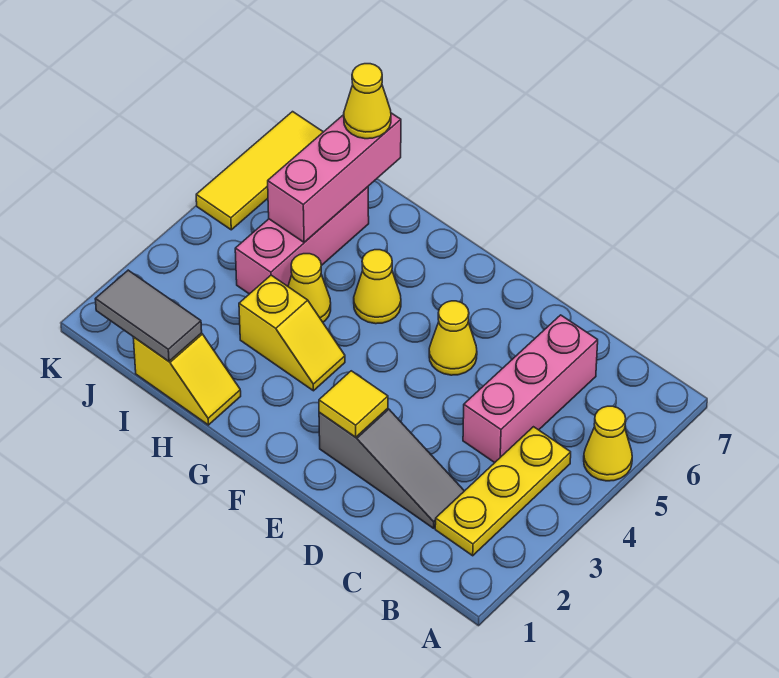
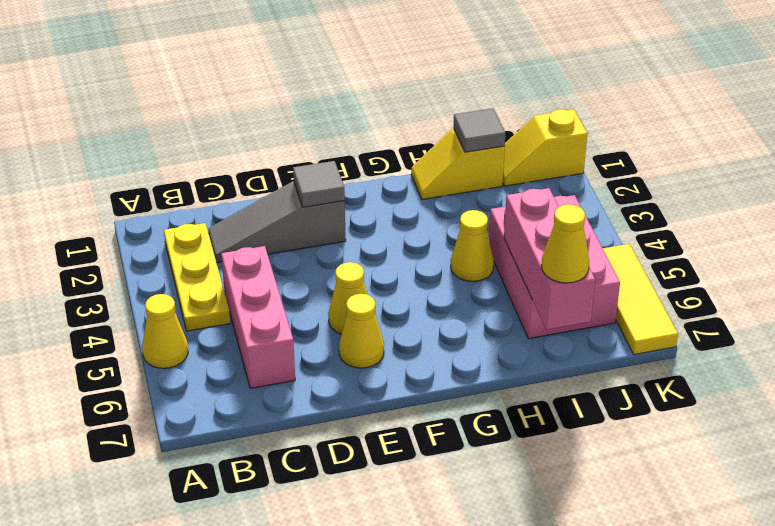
yellow tile E2 level 2 -> grey tile E2 level 2
yellow slope G3:H3 level 1 top H -> yellow slope J1:K1 level 1 top K
yellow cone G5 level 1 -> yellow cone E6 level 1
grey tile I1:J1 level 2 -> grey tile I1 level 2
pink brick I4:I6 level 1 -> pink brick I4:J6 level 1

